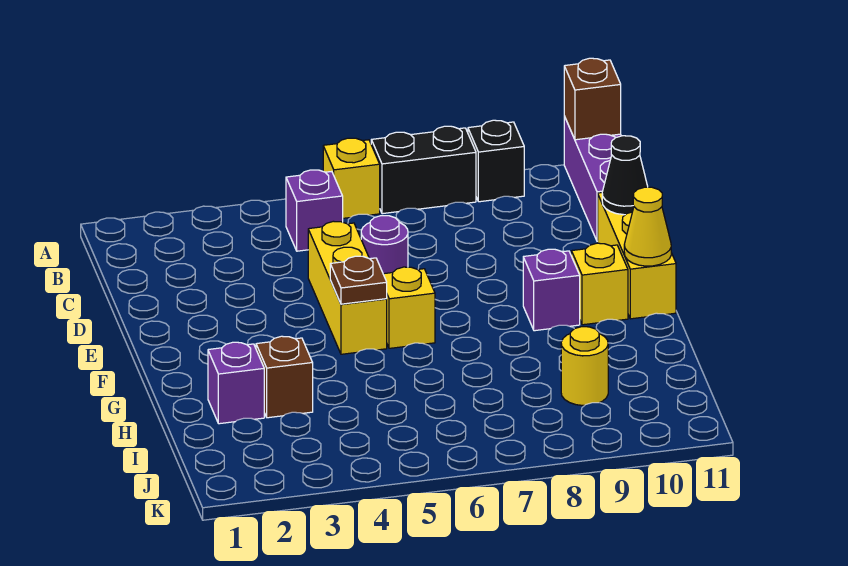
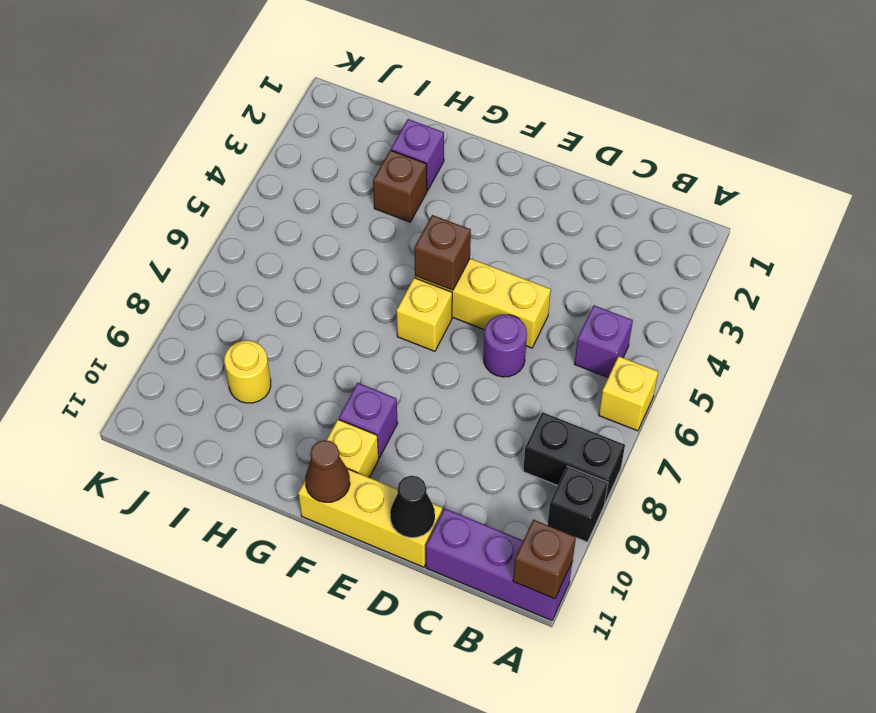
black brick A7:A8 level 1 -> black brick A8:B8 level 1
brown plate F5 level 2 -> brown brick F5 level 2
yellow cone F11 level 2 -> brown cone F11 level 2

